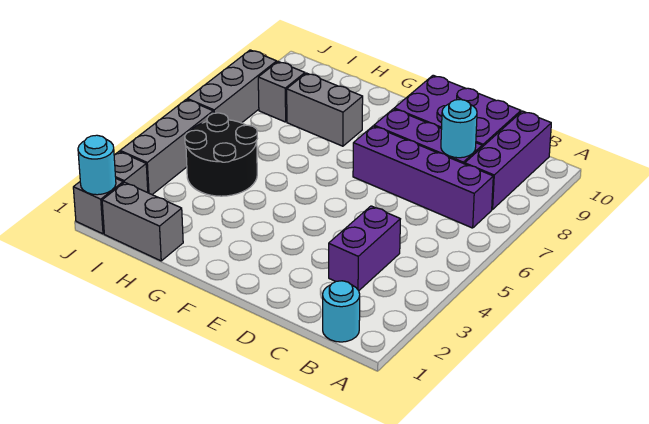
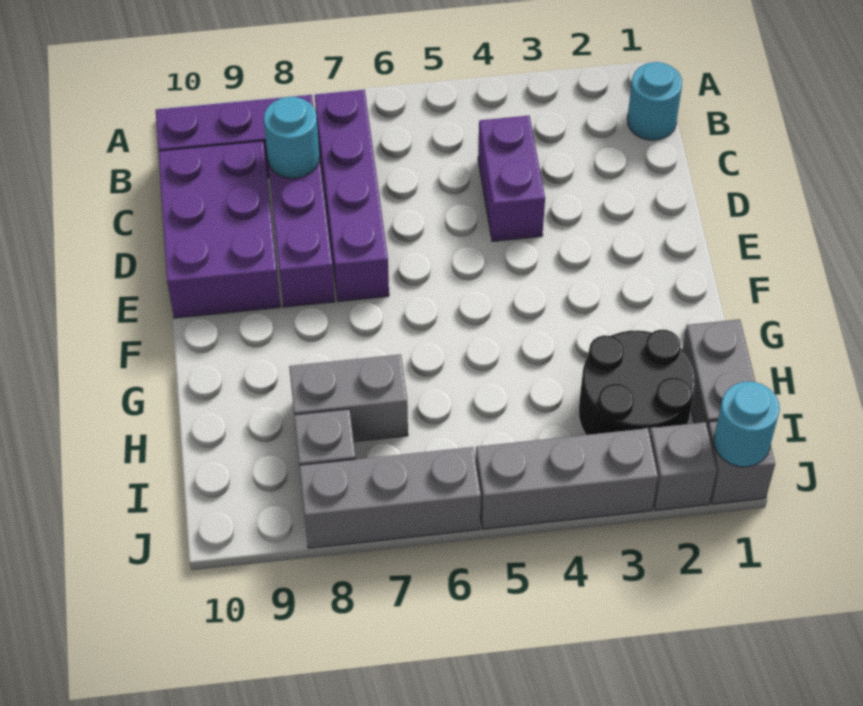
purple brick C3:C4 level 1 -> purple brick C4:D4 level 1
grey brick G8:H8 level 1 -> grey brick H7:H8 level 1
black round brick H4:I5 level 1 -> black round brick H2:I3 level 1

